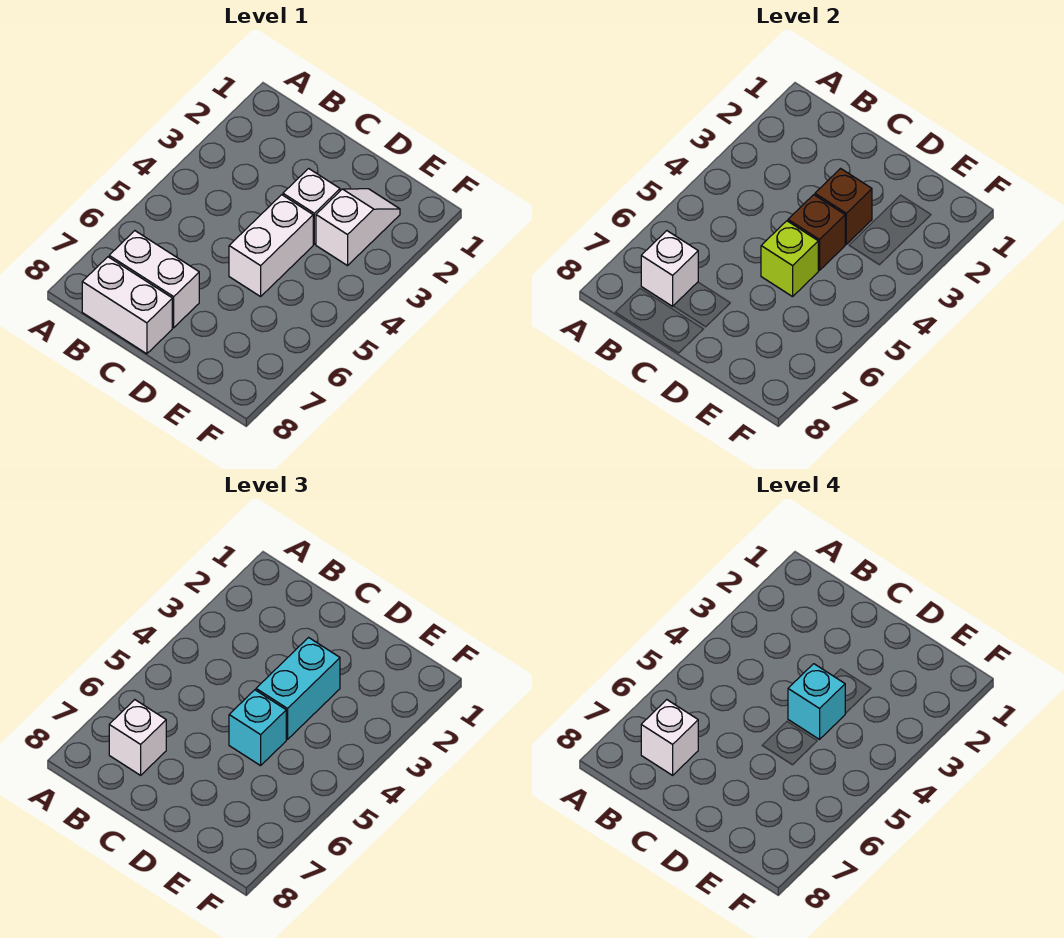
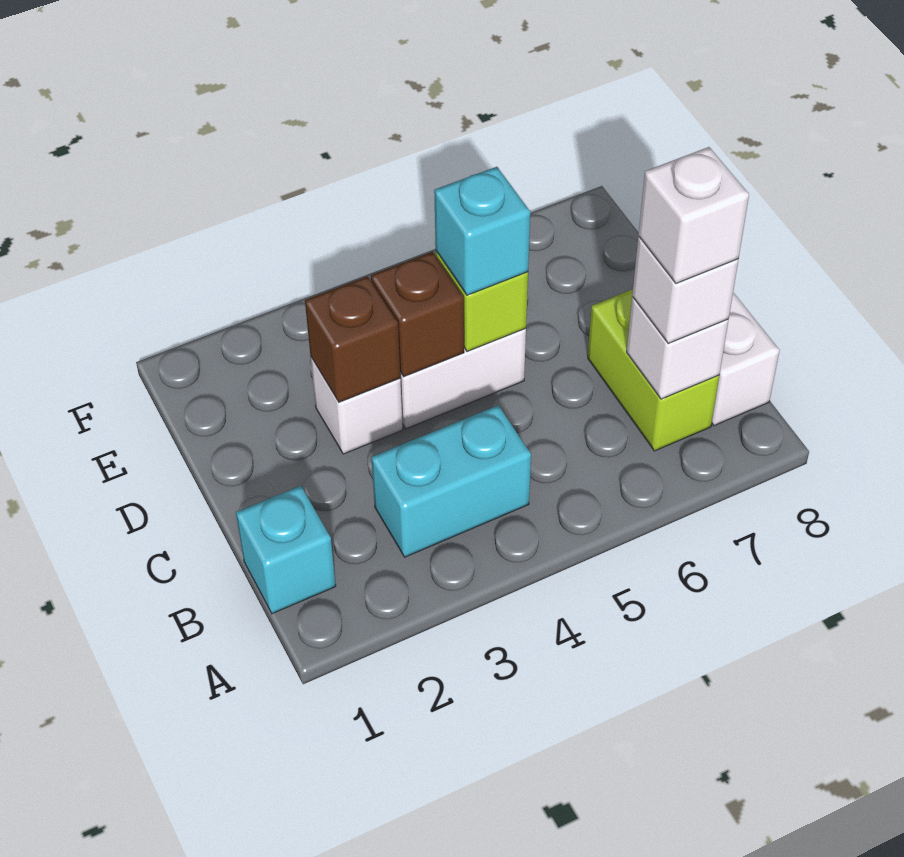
white brick B7:C7 level 1 -> lime brick B7:C7 level 1
cyan brick D3:D4 level 3 -> cyan brick B3:B4 level 1
cyan brick D4 level 4 -> cyan brick B1 level 1
white slope E2:E3 level 1 top 3 -> none

